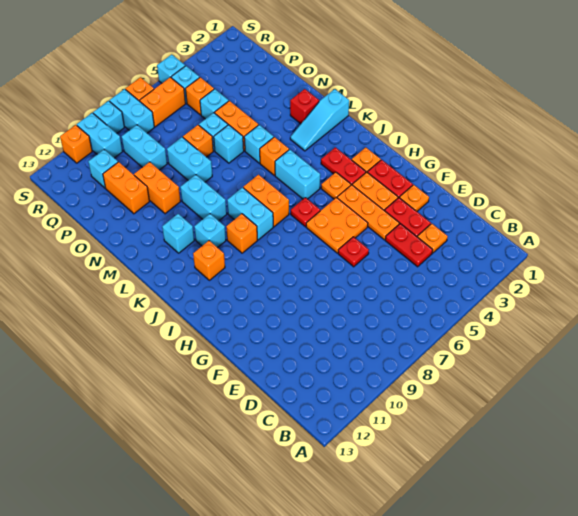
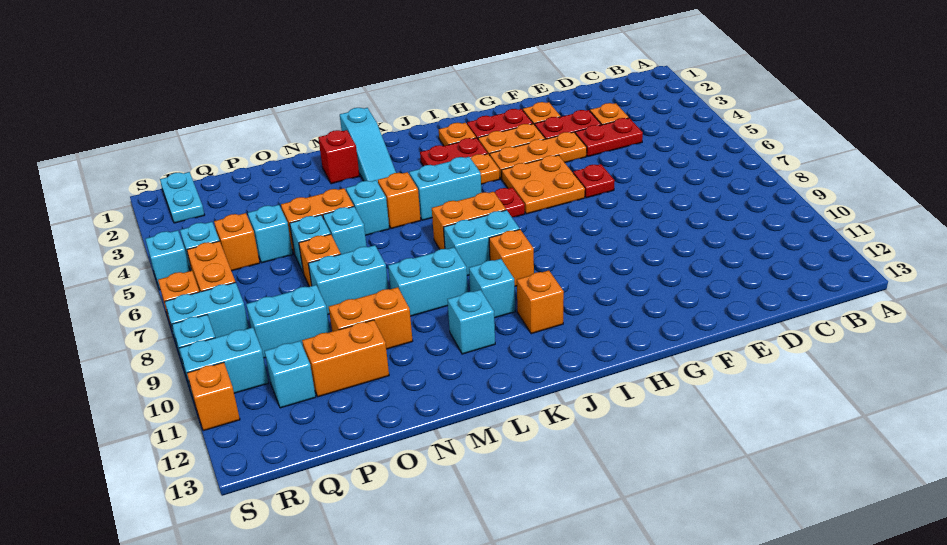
none -> cyan plate R1:R2 level 1

